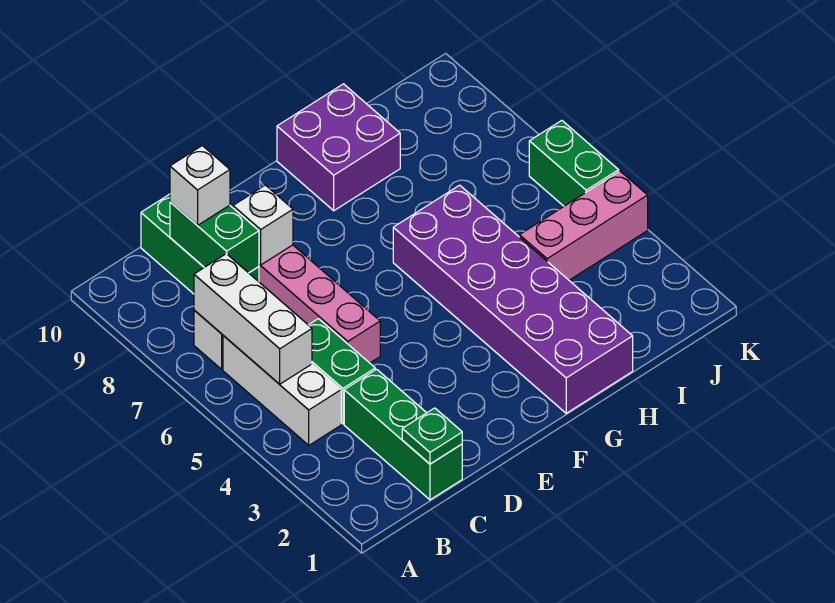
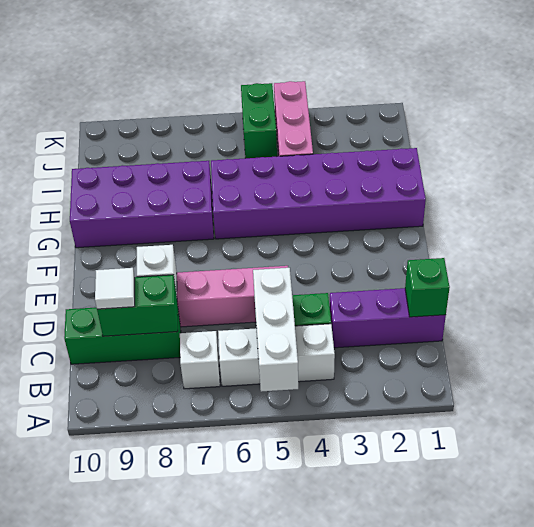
white brick B5:B7 level 2 -> white brick A5:C5 level 2
green brick C1:C3 level 1 -> purple brick C1:C3 level 1
green plate C1 level 2 -> green brick C1 level 2
white brick C9 level 3 -> white tile C9 level 3
purple brick G9:H10 level 1 -> purple brick G7:H10 level 1
green brick K5:K6 level 1 -> green brick J5:K5 level 1

